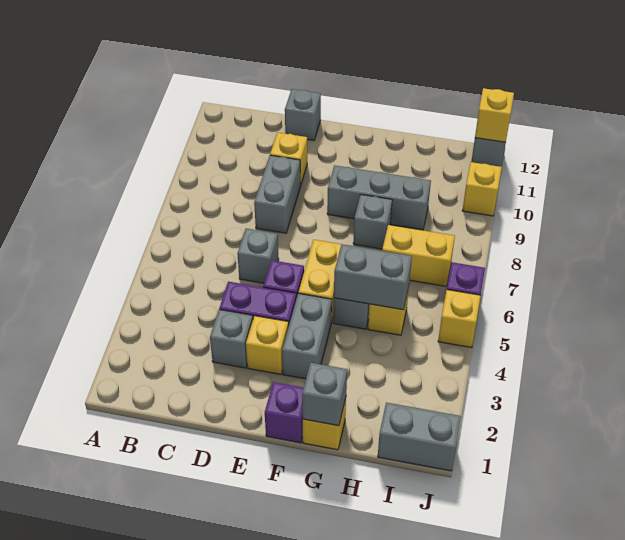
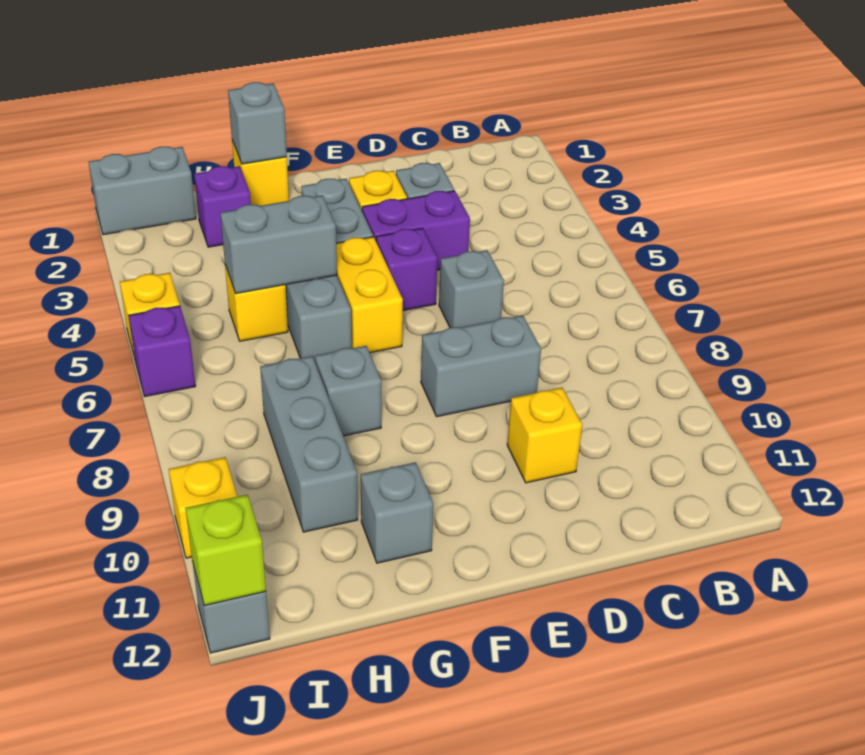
grey brick D8:D9 level 1 -> grey brick D8:E8 level 1
grey brick D12 level 1 -> grey brick G11 level 1
purple brick F1 level 1 -> purple brick H2 level 1
grey brick F9:H9 level 1 -> grey brick H8:H10 level 1
yellow brick H7:I7 level 1 -> none
yellow brick J12 level 2 -> lime brick J12 level 2

